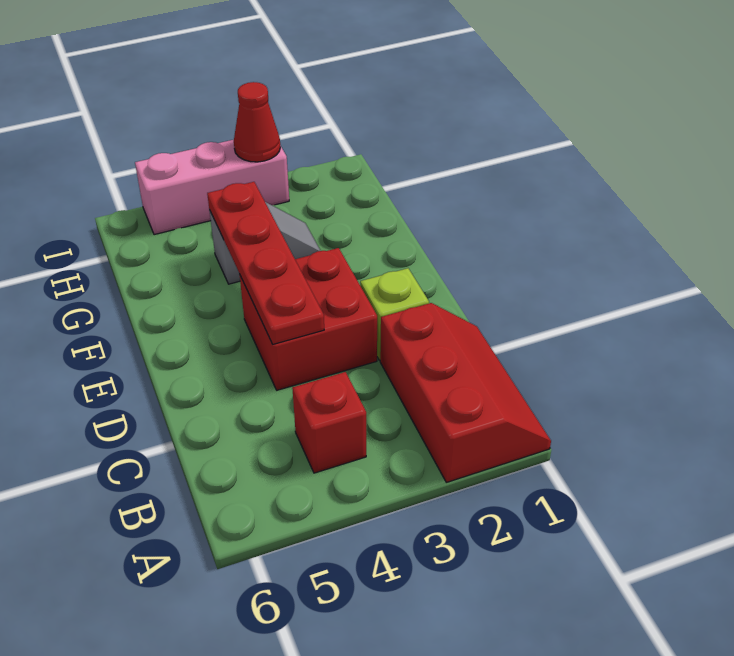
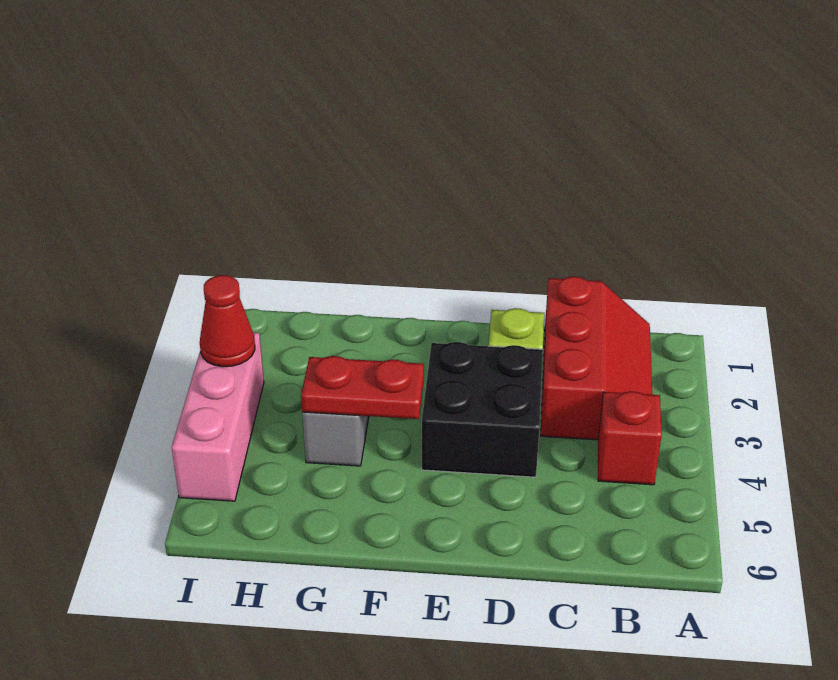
red slope A1:C2 level 1 top 2 -> red slope B1:C3 level 1 top C
red brick D3:E4 level 1 -> black brick D3:E4 level 1
red plate D4:G4 level 2 -> red plate F4:G4 level 2

